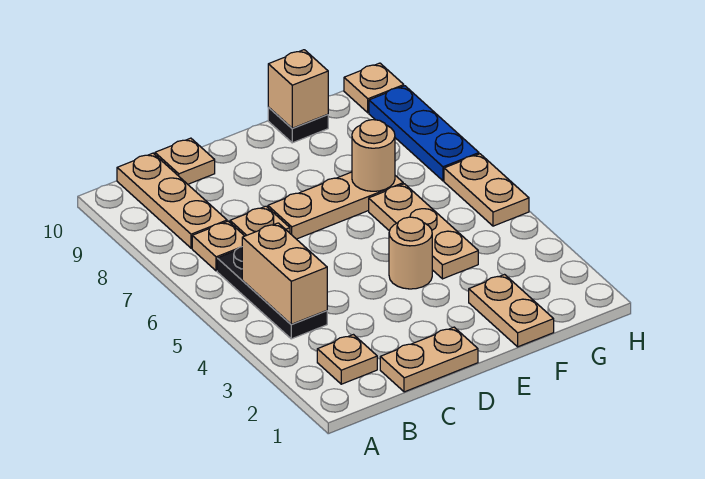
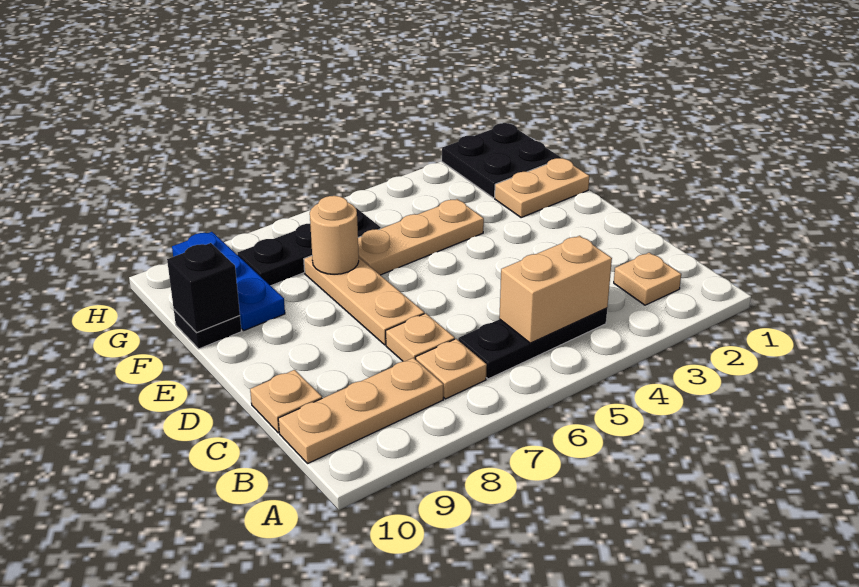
tan plate C1:D1 level 1 -> none
tan round brick E4 level 1 -> none
tan brick F10 level 2 -> black brick F10 level 2
none -> black plate G1:H2 level 1
none -> black plate G6:G8 level 1
tan plate H5:H6 level 1 -> none
blue plate H7:H9 level 1 -> blue plate F9:H9 level 1
tan plate H10 level 1 -> none

